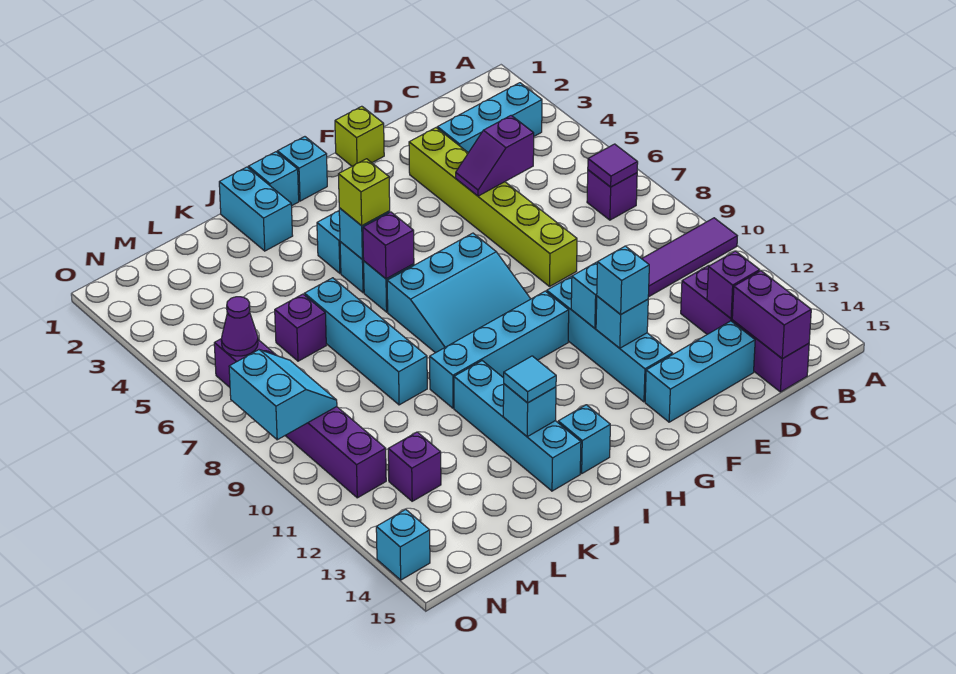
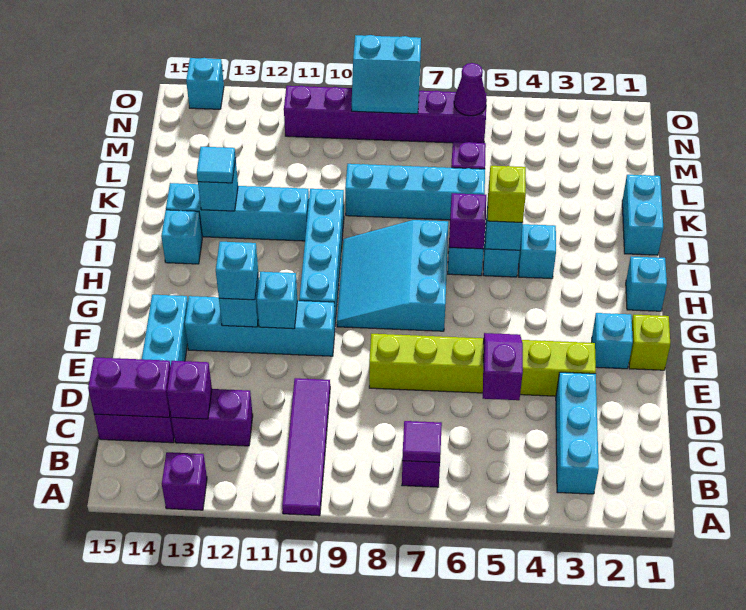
cyan brick I1 level 1 -> cyan brick F2 level 1
cyan brick J1:J2 level 1 -> cyan brick J1:K1 level 1
purple brick M12 level 1 -> purple brick A13 level 1

